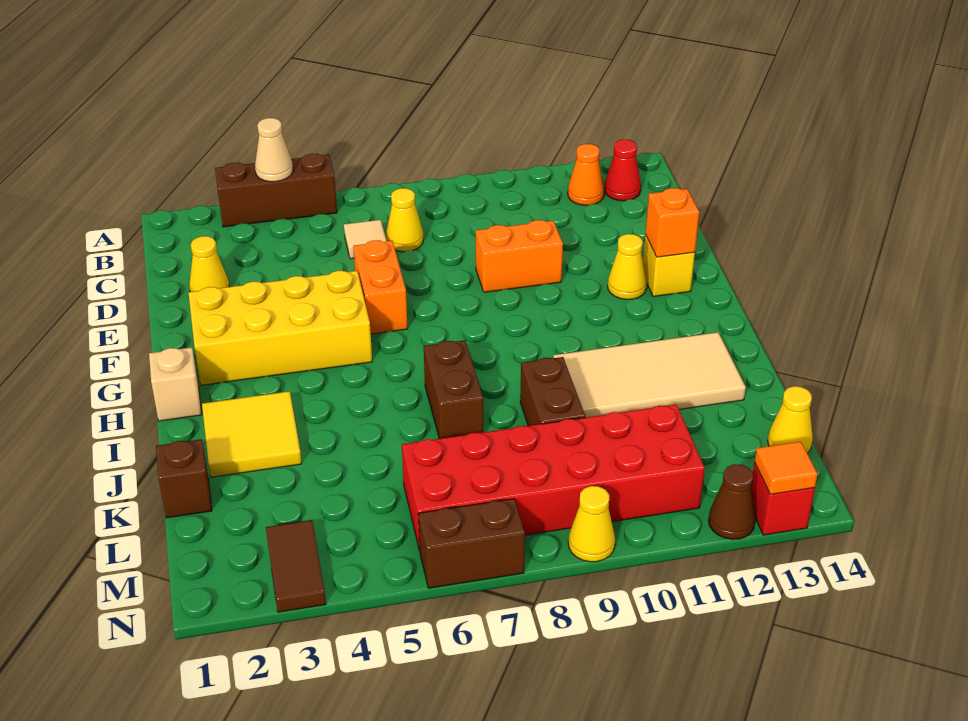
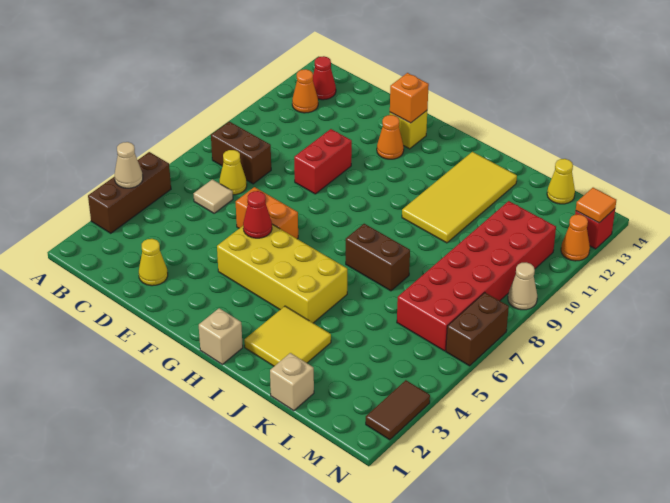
orange brick E9:E10 level 1 -> red brick E9:E10 level 1
yellow brick F2:G5 level 1 -> yellow brick F4:I5 level 1
none -> red cone F5 level 2
yellow cone F12 level 1 -> orange cone F12 level 1
tan tile I10:J13 level 1 -> yellow tile I10:J13 level 1
brown brick J9:K9 level 1 -> brown brick B8:C8 level 1
brown brick K1 level 1 -> tan brick K1 level 1
brown tile M3:N3 level 1 -> brown tile N2:N3 level 1
yellow cone N9 level 1 -> tan cone N9 level 1
brown cone N12 level 1 -> orange cone N12 level 1

